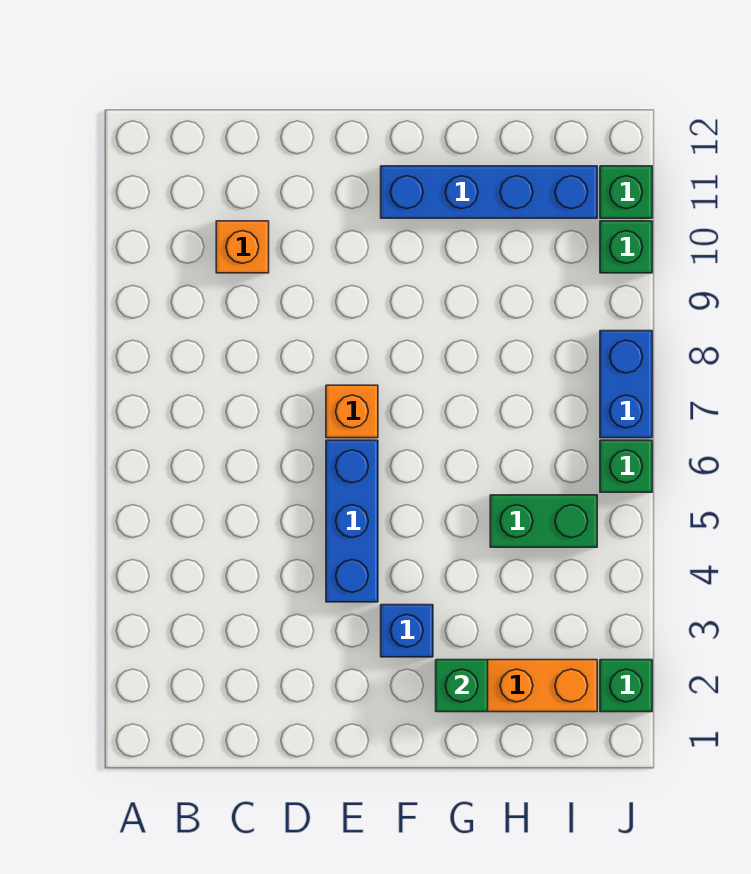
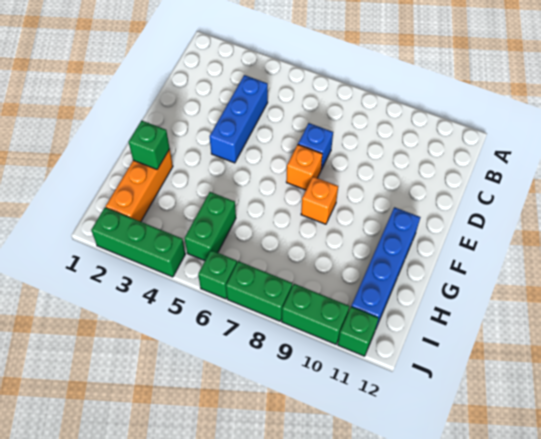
orange brick C10 level 1 -> orange brick F8 level 1
blue brick E4:E6 level 1 -> blue brick C4:E4 level 1
blue brick F3 level 1 -> blue brick D7 level 1
green brick J2 level 1 -> green brick J2:J4 level 1
blue brick J7:J8 level 1 -> green brick J7:J8 level 1
green brick J10 level 1 -> green brick J9:J10 level 1

